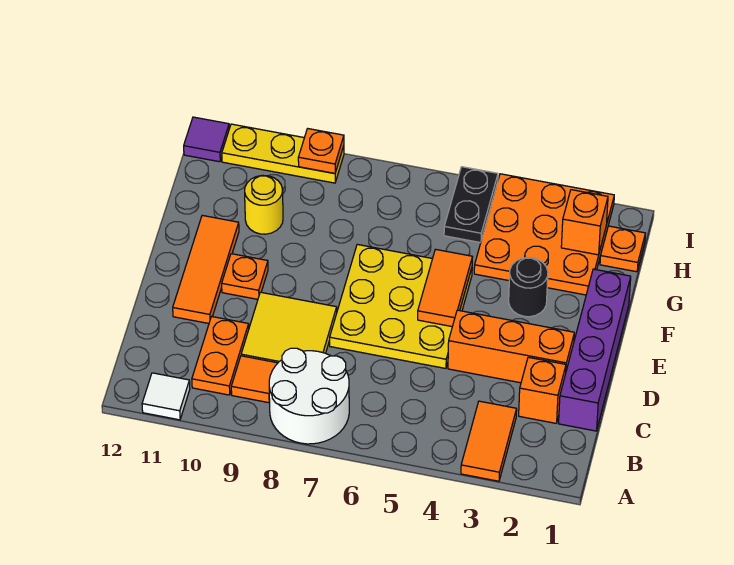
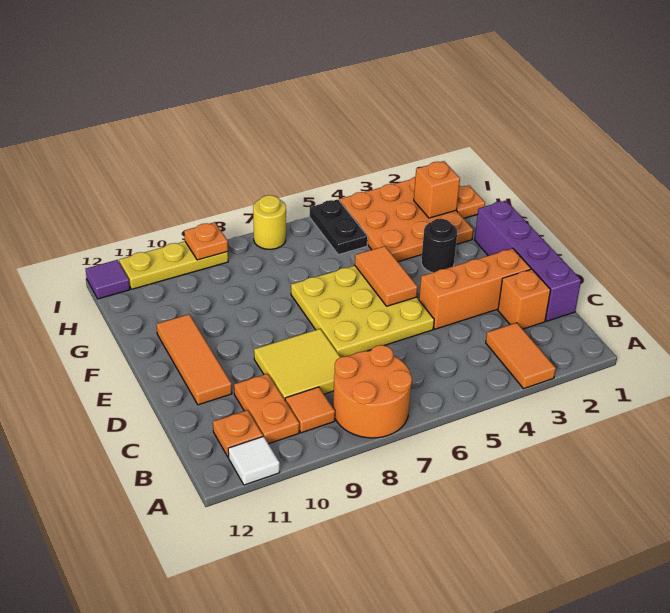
white round brick A7:B8 level 1 -> orange round brick A7:B8 level 1
orange plate E10 level 1 -> orange plate B11 level 1
yellow round brick G10 level 1 -> yellow round brick I7 level 1

